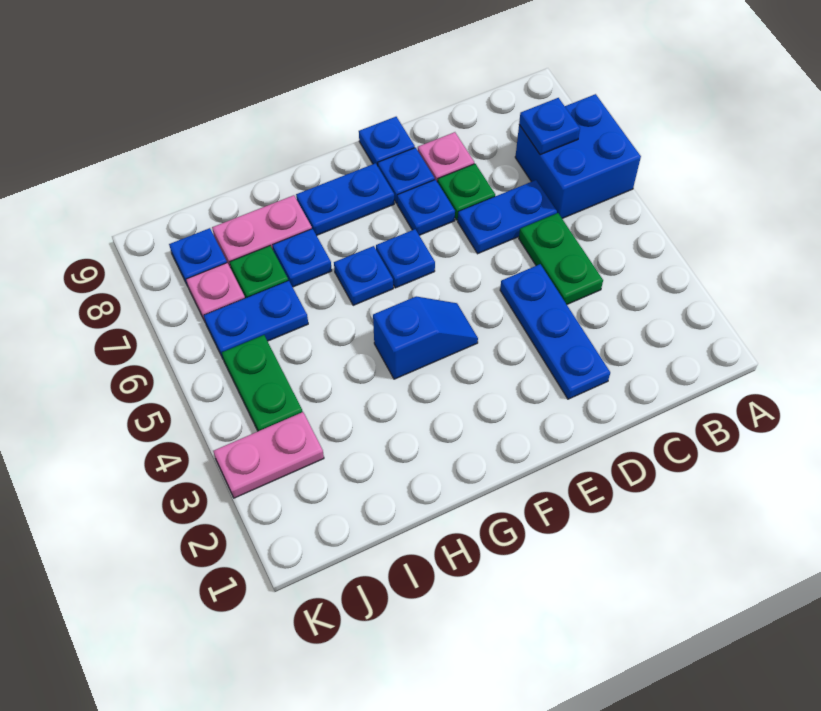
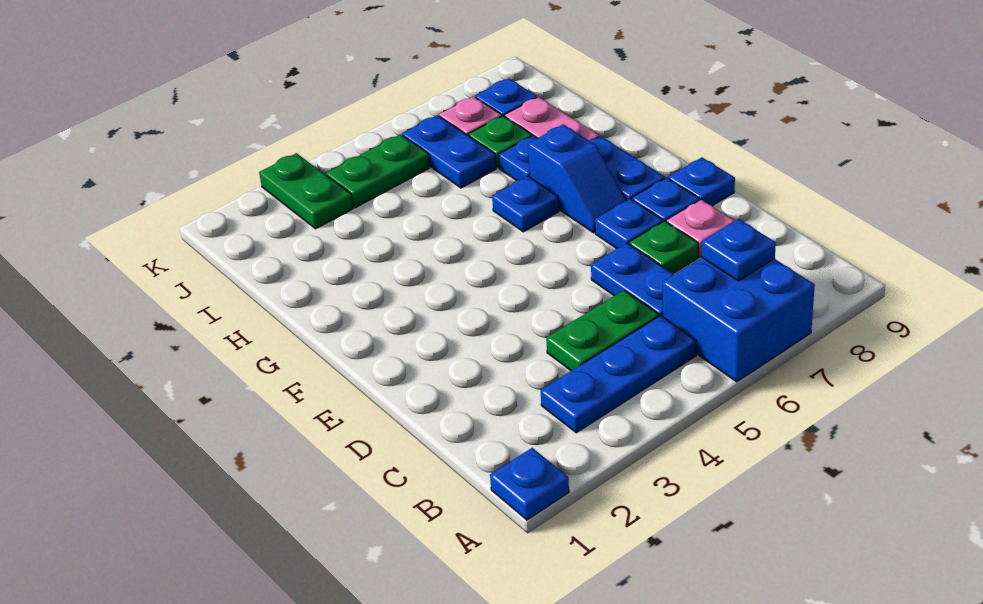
blue plate D2:D4 level 1 -> blue plate B3:B5 level 1
blue slope F4:G4 level 1 top G -> blue slope F7:G7 level 1 top G
blue plate F6 level 1 -> blue plate A1 level 1
pink plate J3:K3 level 1 -> green plate J3:K3 level 1

